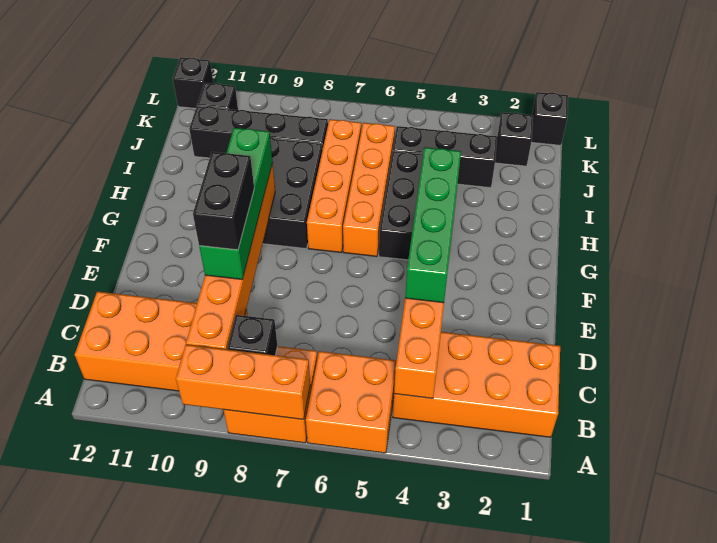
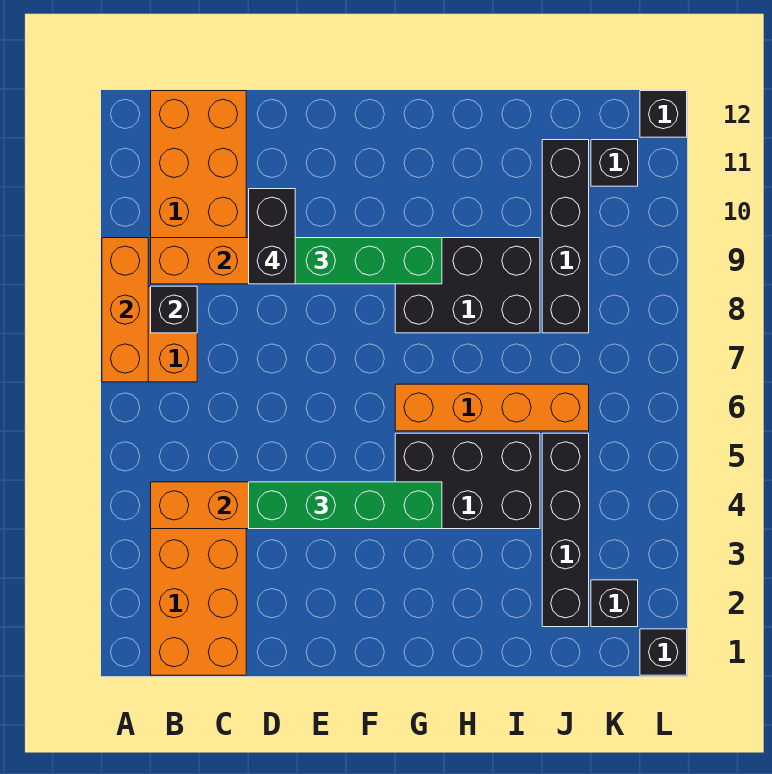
orange brick A5:B6 level 1 -> none
black brick D9:E9 level 4 -> black brick D9:D10 level 4
orange brick G7:J7 level 1 -> none
black brick J3:J5 level 1 -> black brick J2:J5 level 1

